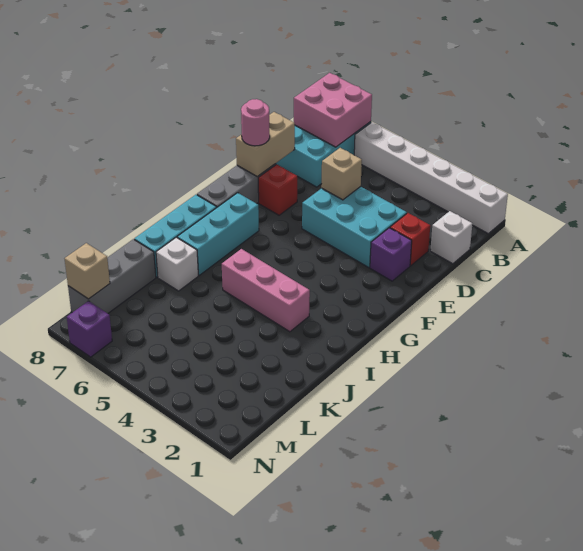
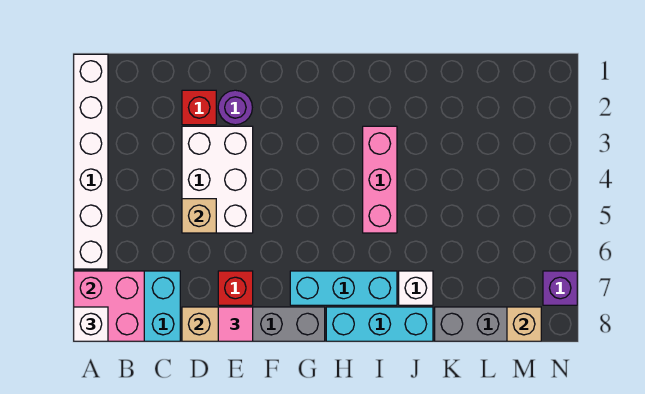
white brick C1 level 1 -> white brick A8 level 3
cyan brick D3:E5 level 1 -> white brick D3:E5 level 1
purple brick E2 level 1 -> purple round brick E2 level 1
pink round brick E8 level 3 -> pink tile E8 level 3

